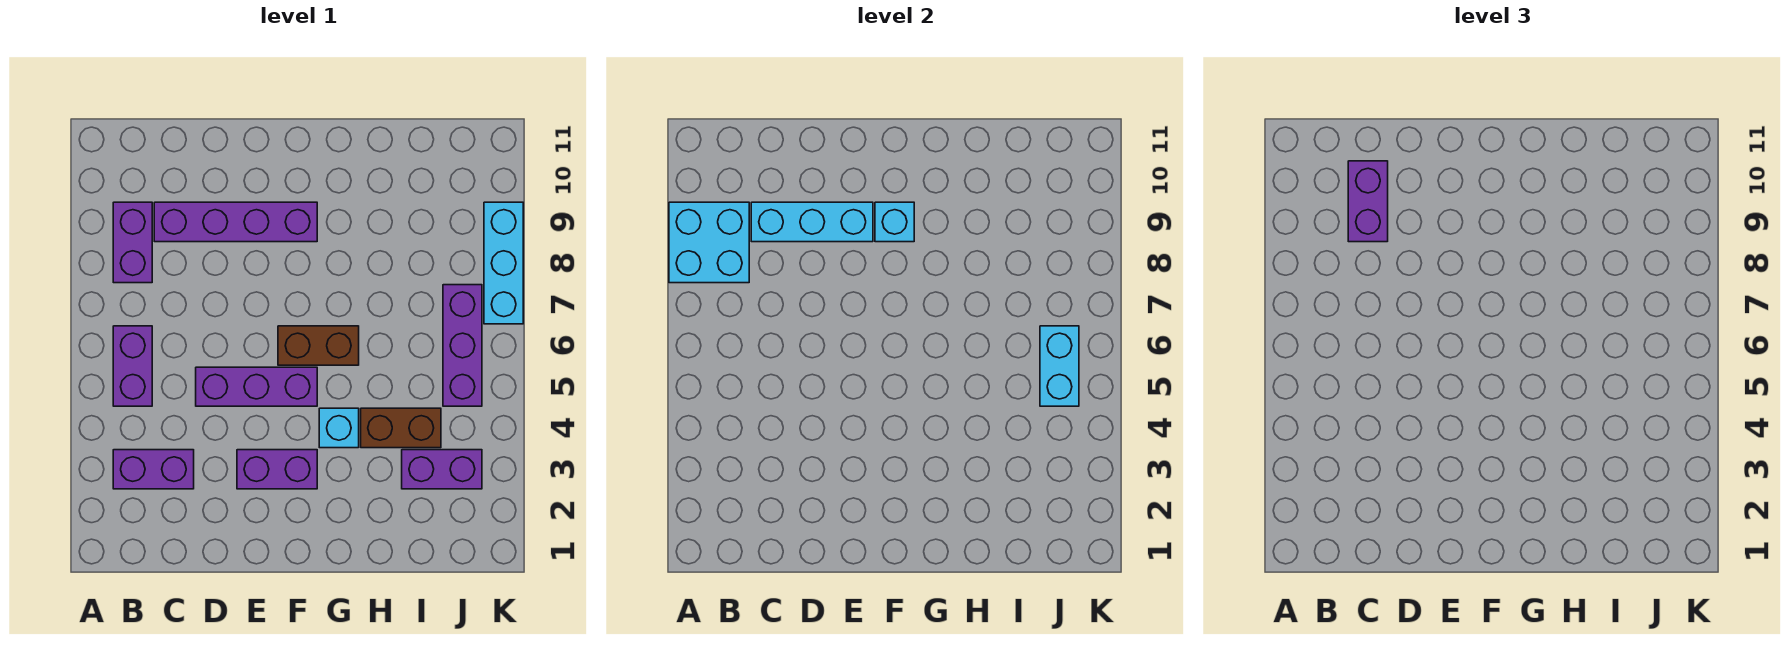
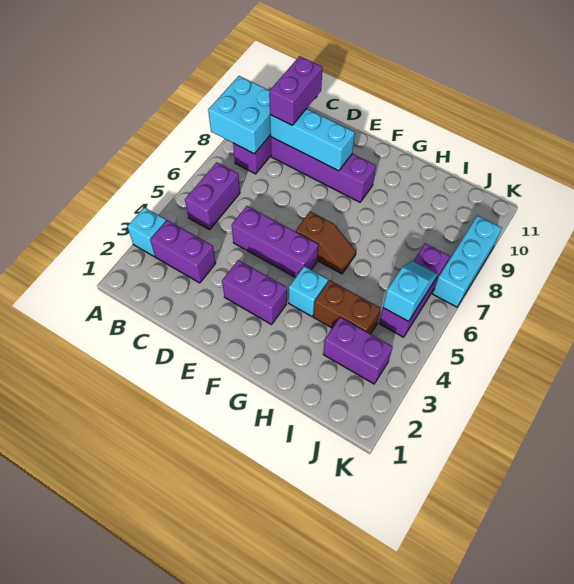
brown brick F6:G6 level 1 -> brown slope F6:G6 level 1 top F
cyan brick F9 level 2 -> cyan brick A3 level 1
cyan brick J5:J6 level 2 -> cyan slope J5:J6 level 2 top 5

